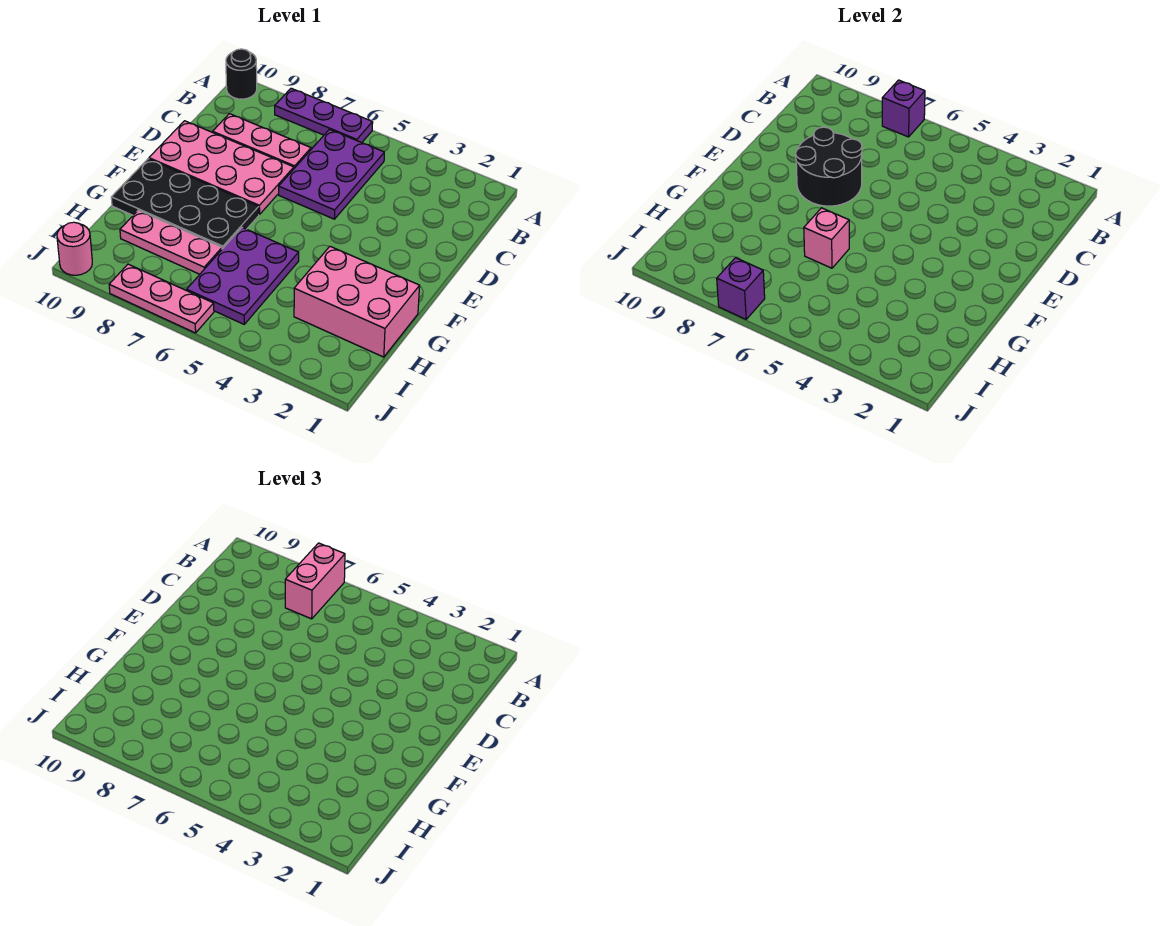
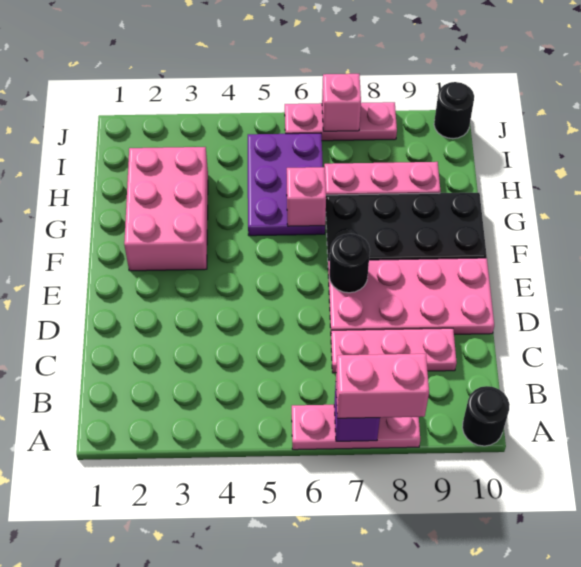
purple plate A6:A8 level 1 -> pink plate A6:A8 level 1
pink brick A7:B7 level 3 -> pink brick A7:A8 level 3
purple plate B5:D6 level 1 -> none
black round brick D7:E8 level 2 -> black round brick E7 level 2
pink brick G1:H3 level 1 -> pink brick F2:H3 level 1
purple brick J7 level 2 -> pink brick J7 level 2
pink round brick J10 level 1 -> black round brick J10 level 1

